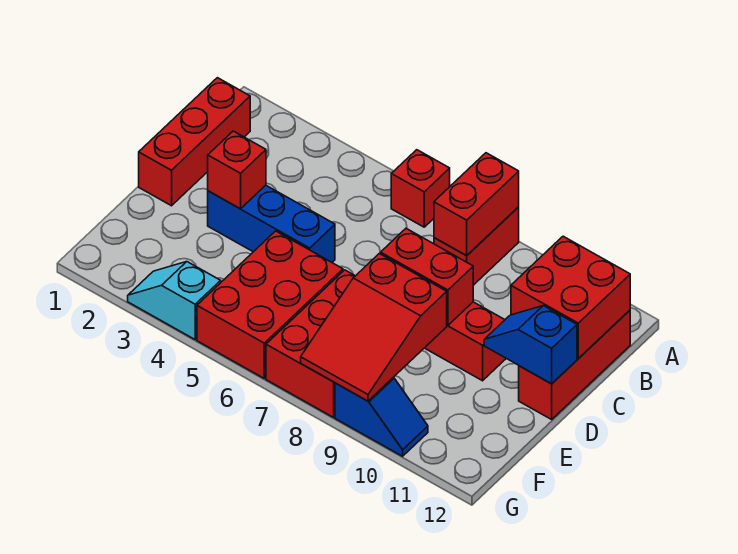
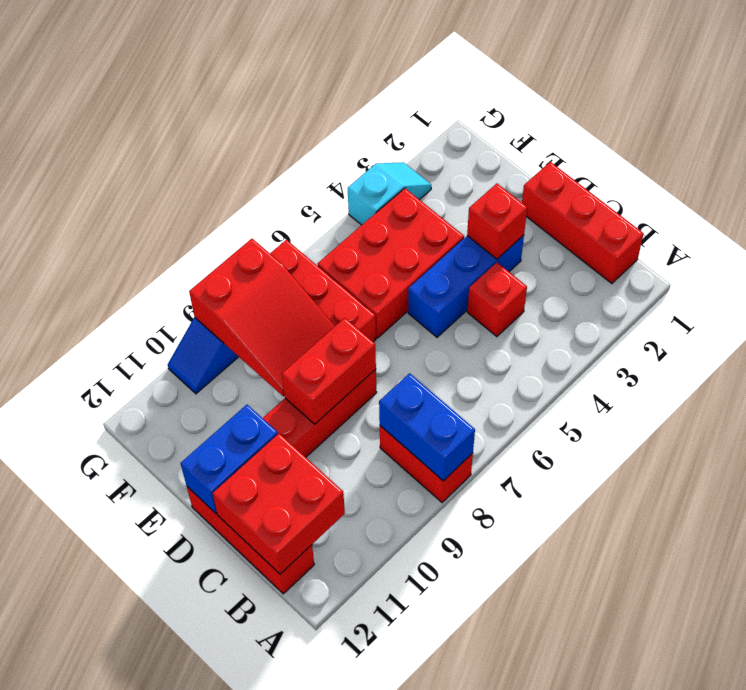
red brick A6 level 1 -> red brick C4 level 1
red brick A8:B8 level 2 -> blue brick A8:B8 level 2
blue slope D11:D12 level 2 top 12 -> blue brick D11:D12 level 2
red brick E5:G6 level 1 -> red brick E4:F6 level 1
red slope E8:G9 level 2 top E -> red slope E8:G9 level 2 top G

